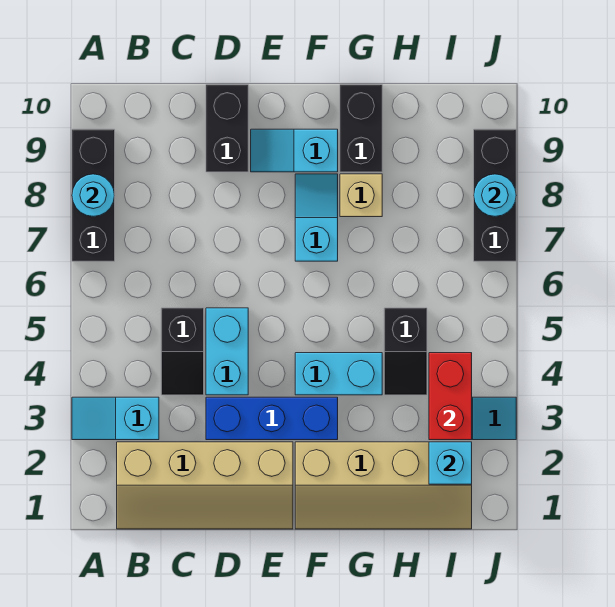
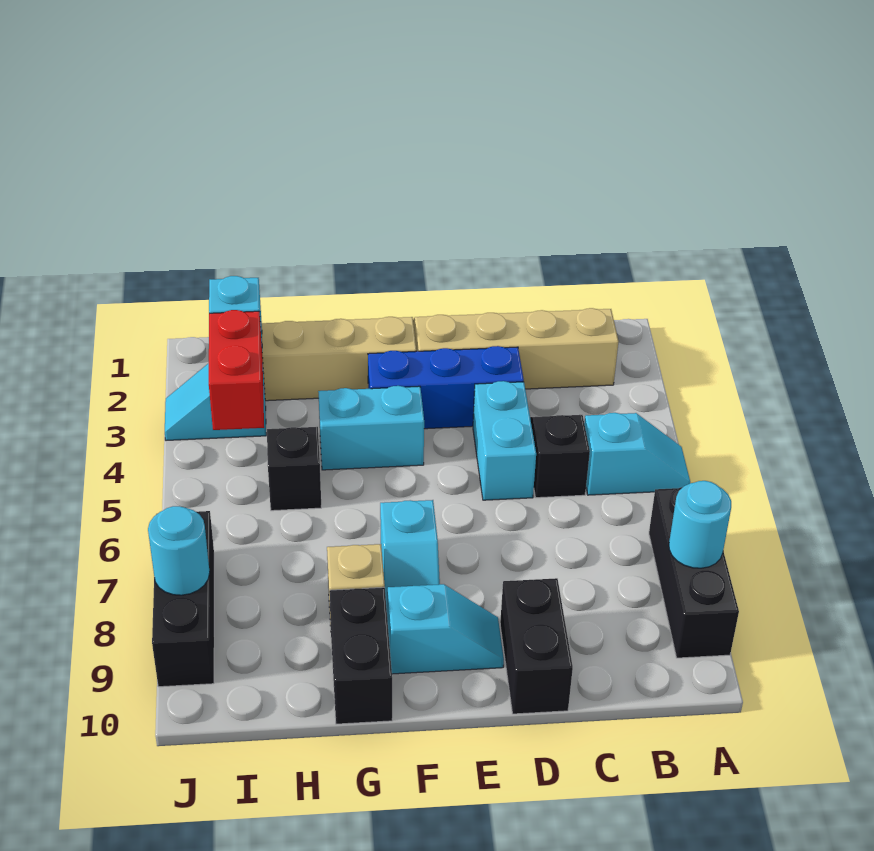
cyan slope A3:B3 level 1 top B -> cyan slope A5:B5 level 1 top B

